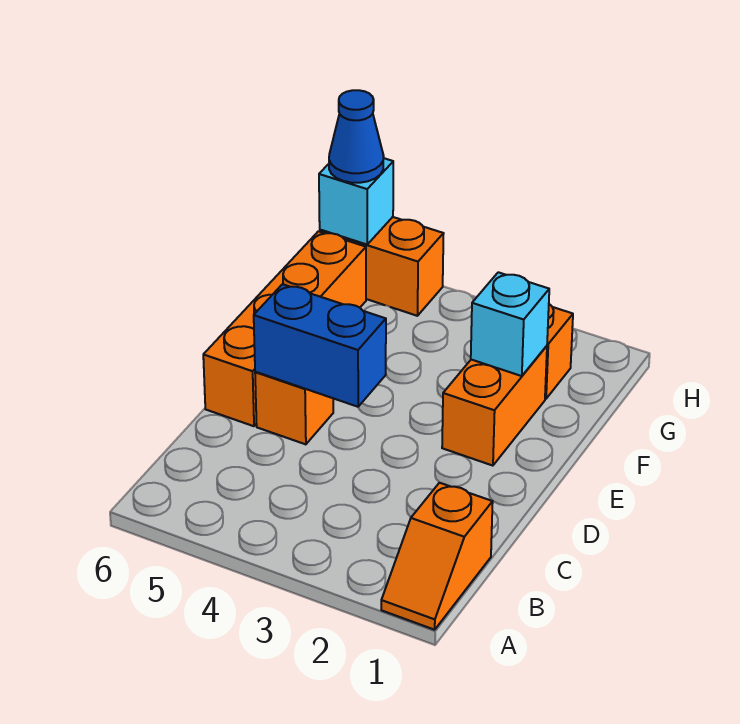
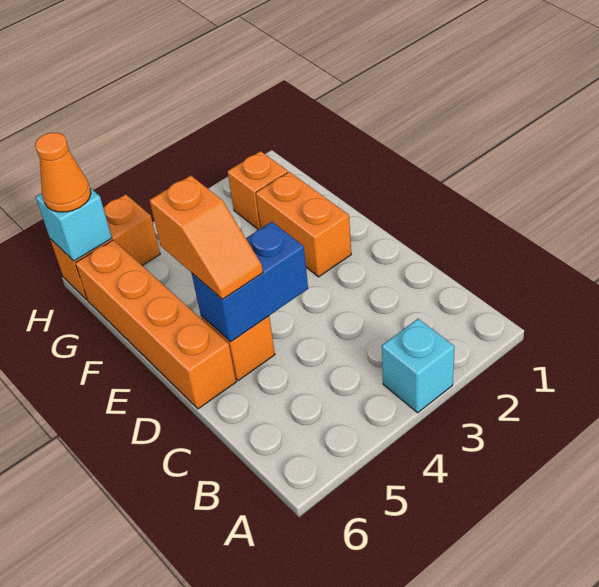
orange slope A1:B1 level 1 top B -> orange slope D5:E5 level 3 top E
cyan brick F2 level 2 -> cyan brick A3 level 1
blue cone H6 level 3 -> orange cone H6 level 3

